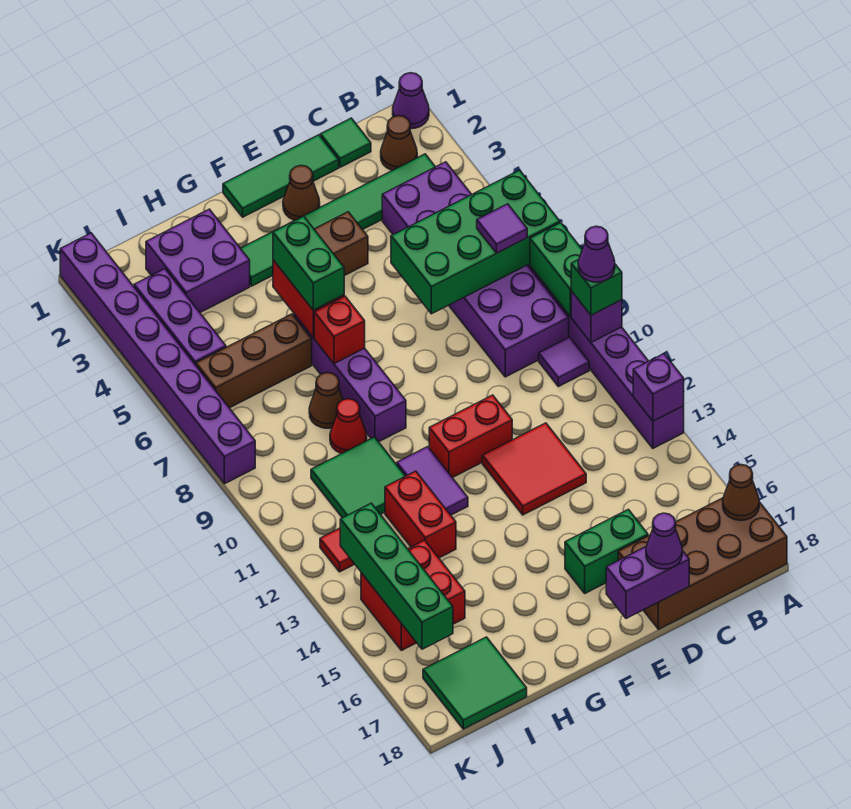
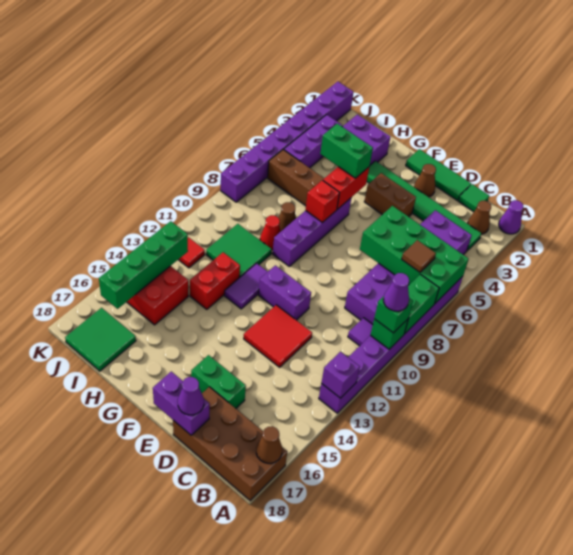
purple brick A10 level 2 -> green brick A10 level 2
purple tile B7 level 3 -> brown tile B7 level 3
red brick E11:F11 level 1 -> purple brick E11:F11 level 1
green brick G5:G6 level 3 -> green brick G5:H5 level 3

